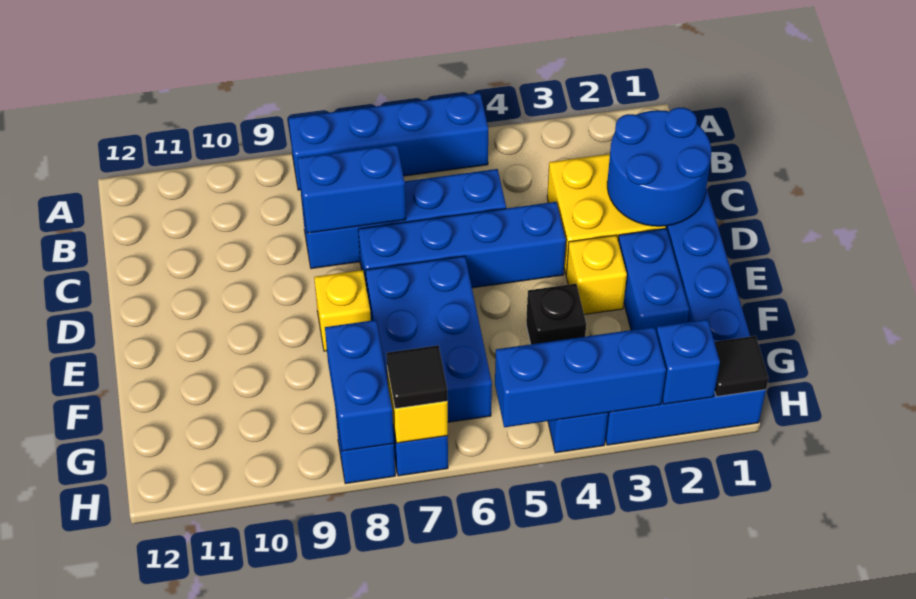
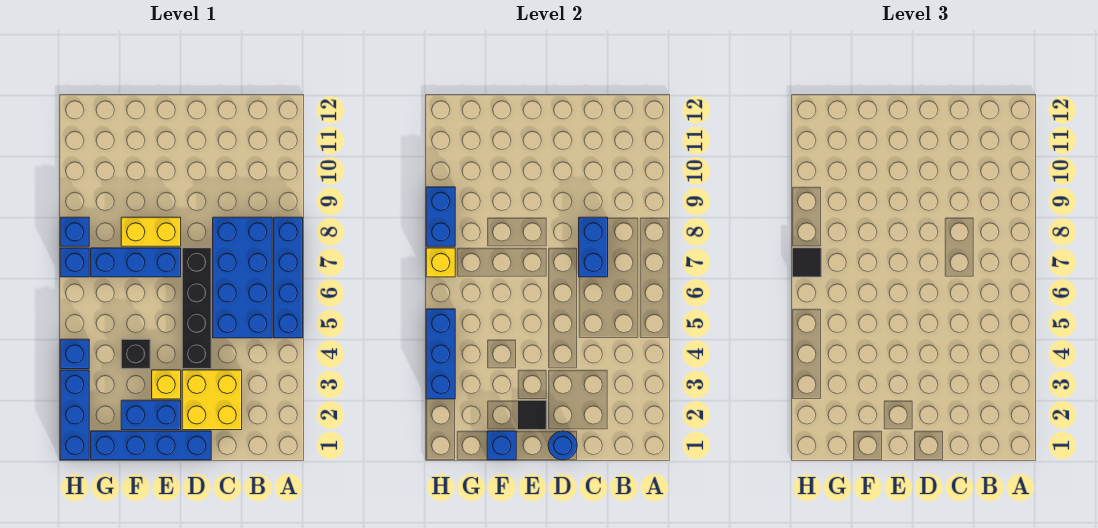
blue round brick C1:D2 level 2 -> blue round brick D1 level 2
blue brick C5:C8 level 1 -> blue brick B5:C8 level 1
blue brick D4:D7 level 1 -> black brick D4:D7 level 1
blue brick E6:G7 level 1 -> blue brick E7:G7 level 1
yellow brick E8 level 1 -> yellow brick E8:F8 level 1
blue brick G8:H8 level 2 -> blue brick H8:H9 level 2
black tile H1 level 2 -> black tile E2 level 2
blue brick H2 level 2 -> blue brick F1 level 2

